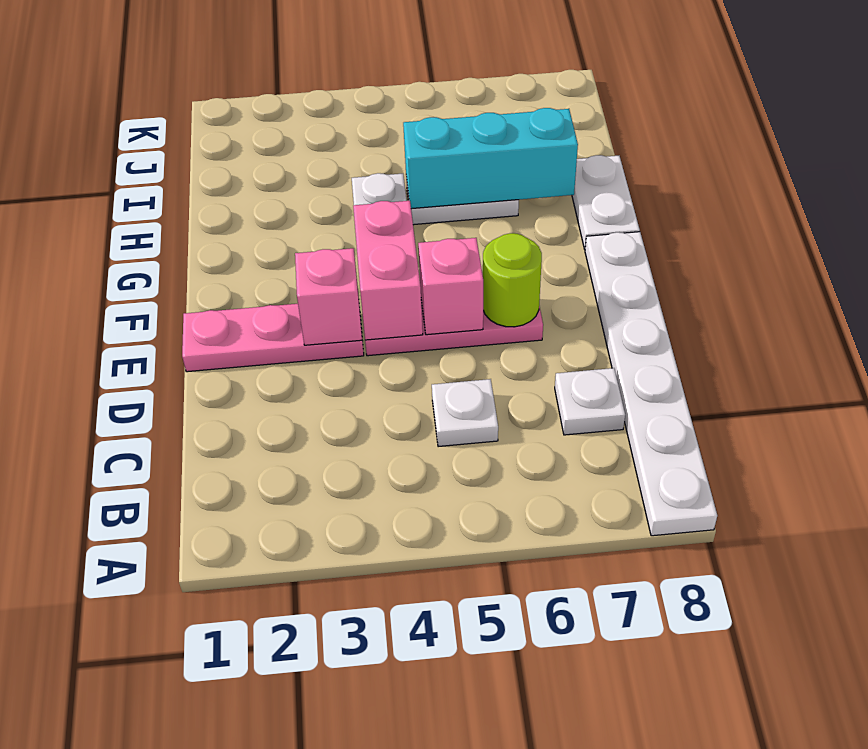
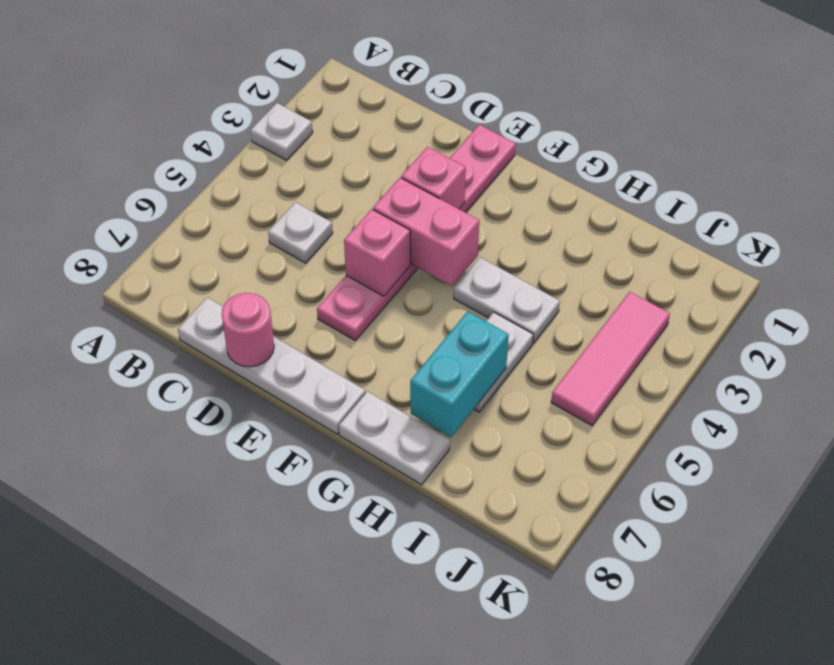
white plate A8:F8 level 1 -> white plate C8:F8 level 1
white plate C7 level 1 -> white plate A3 level 1
none -> pink round brick D8 level 2
lime round brick E6 level 2 -> none
cyan brick H5:H7 level 2 -> cyan brick H6:H7 level 2
none -> pink tile J3:J5 level 1

